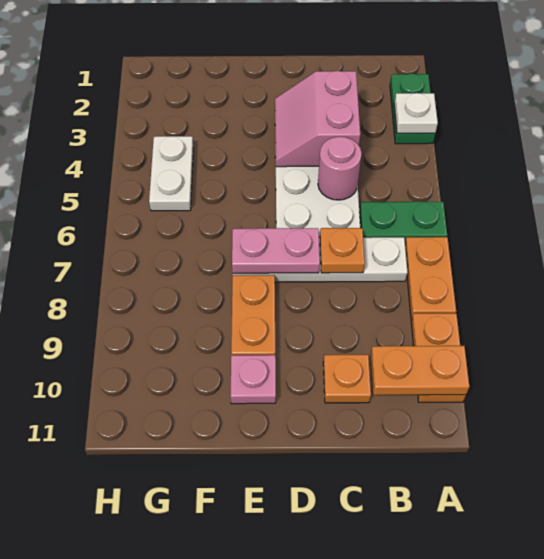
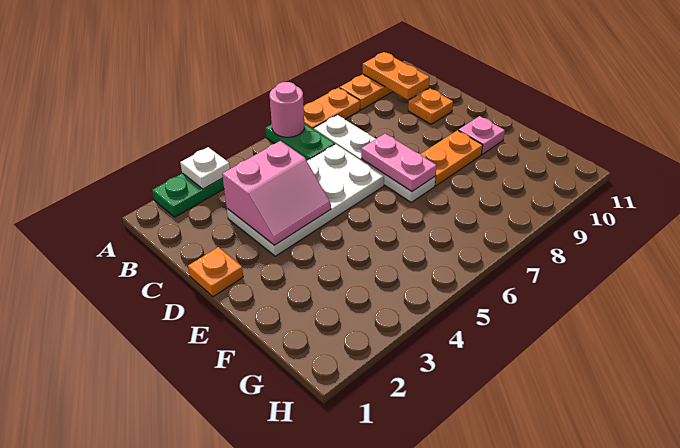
pink round brick C5 level 2 -> pink round brick A6 level 2
orange plate C7 level 2 -> orange plate D1 level 1
white plate G4:G5 level 1 -> none

